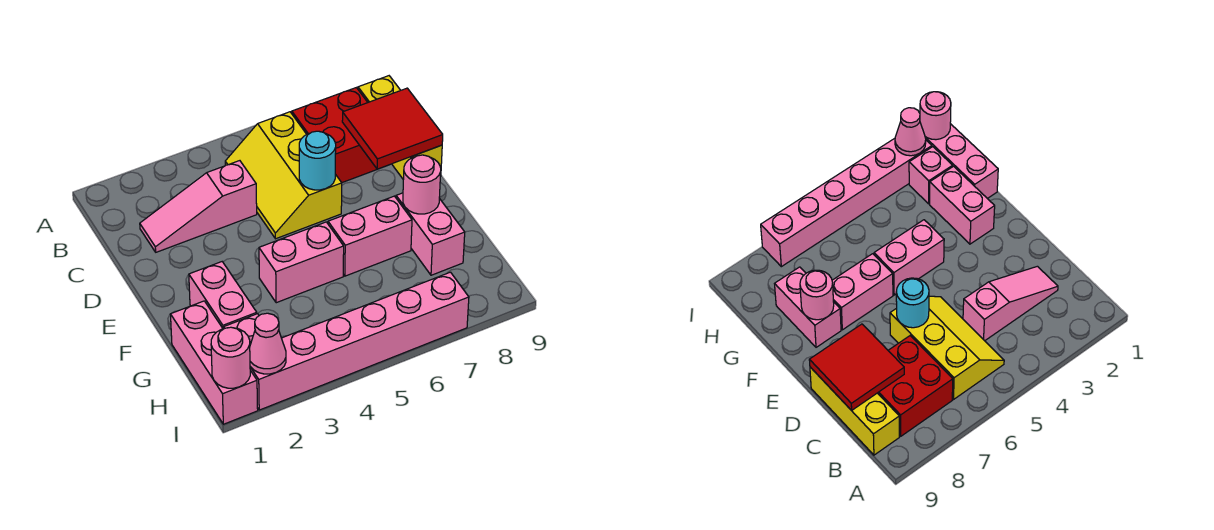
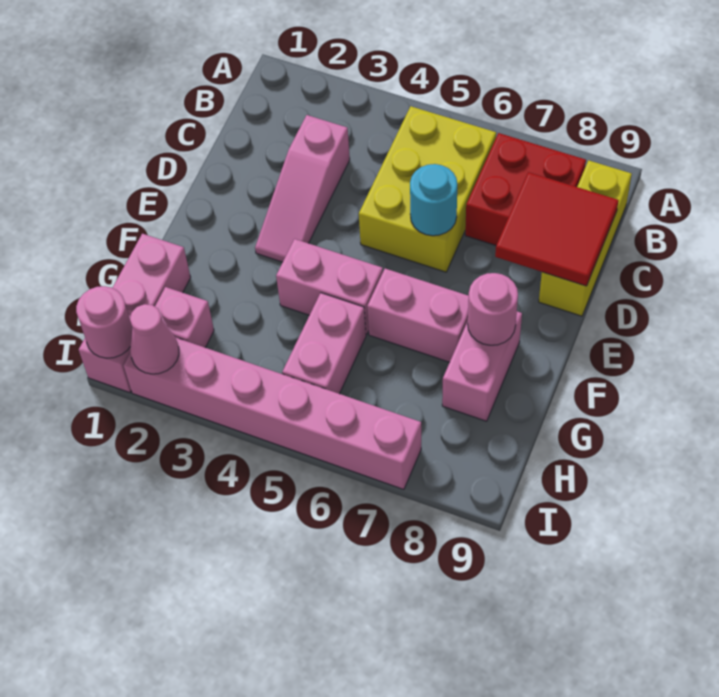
yellow slope B5:D6 level 1 top 6 -> yellow brick B5:D6 level 1
pink slope C2:C4 level 1 top 4 -> pink slope C3:E3 level 1 top C
pink brick F2:G2 level 1 -> pink brick G5:H5 level 1

